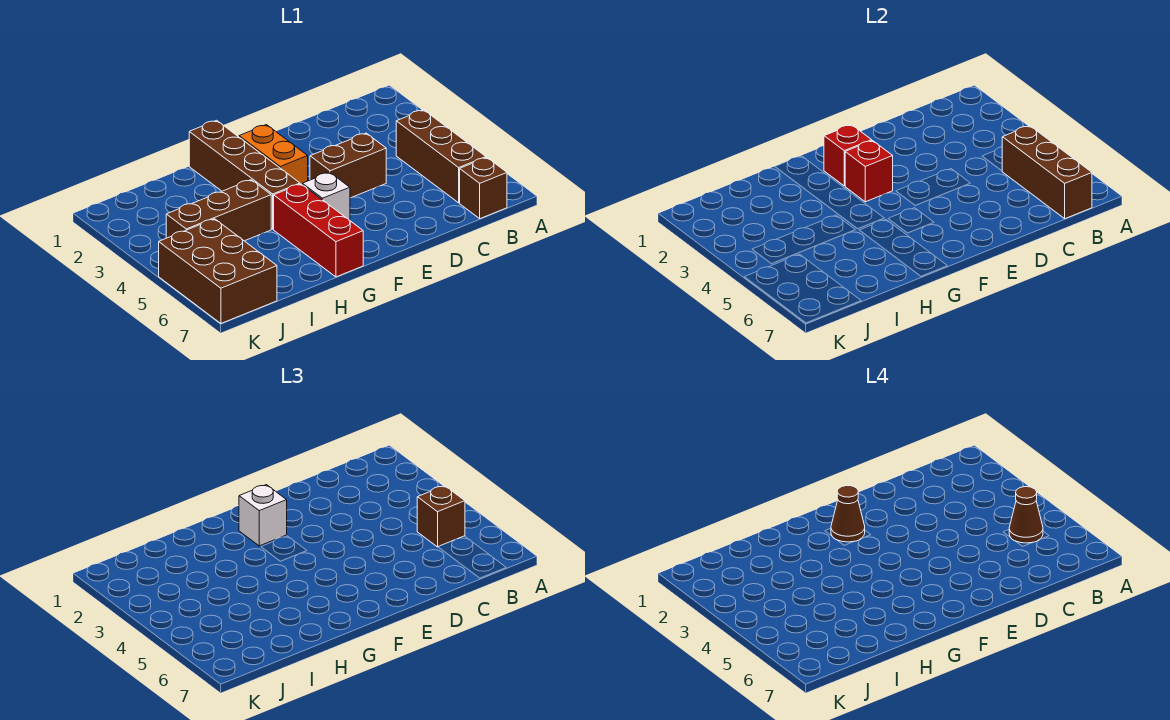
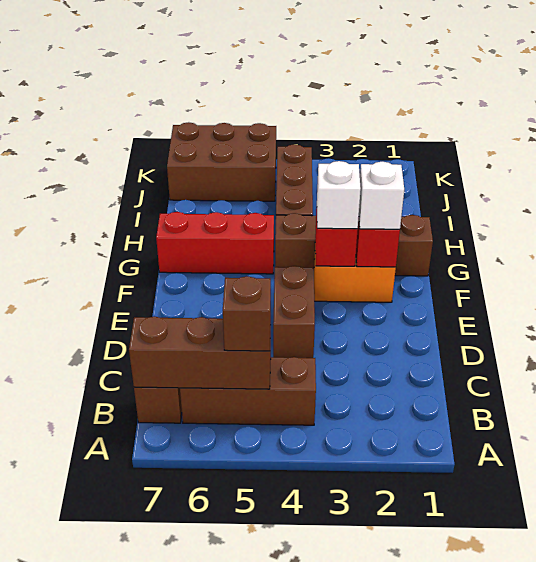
brown cone B5 level 4 -> none
brown cone F2 level 4 -> none
white brick F5 level 1 -> white brick F3 level 3

